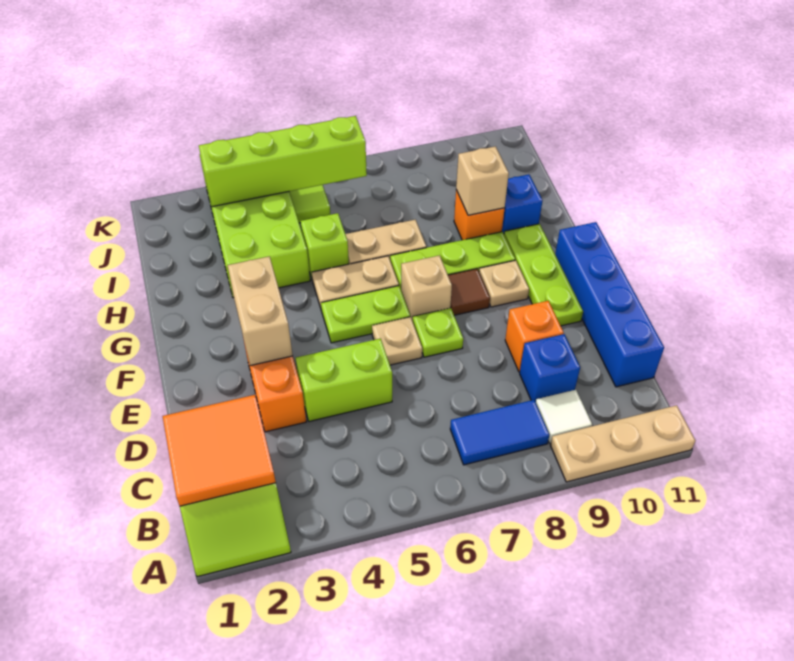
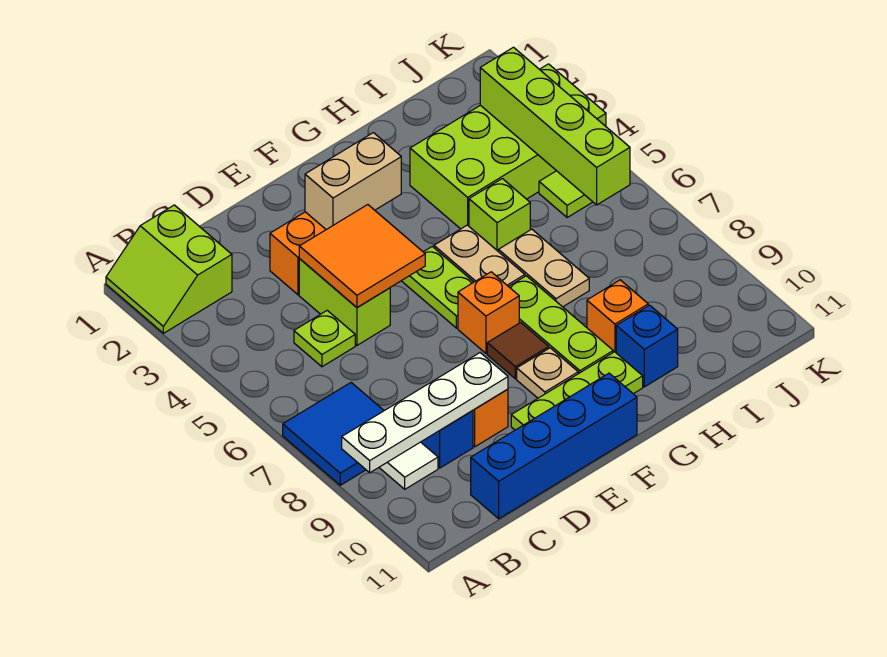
tan plate A9:A11 level 1 -> none
none -> white plate A9:D9 level 2
orange tile B1:C2 level 2 -> orange tile D4:E5 level 2
blue tile B7:B8 level 1 -> blue tile A7:B8 level 1
tan plate E6 level 1 -> none
lime plate E7 level 1 -> lime plate C5 level 1
tan brick F7 level 1 -> orange brick F7 level 1
tan brick H9 level 2 -> none

